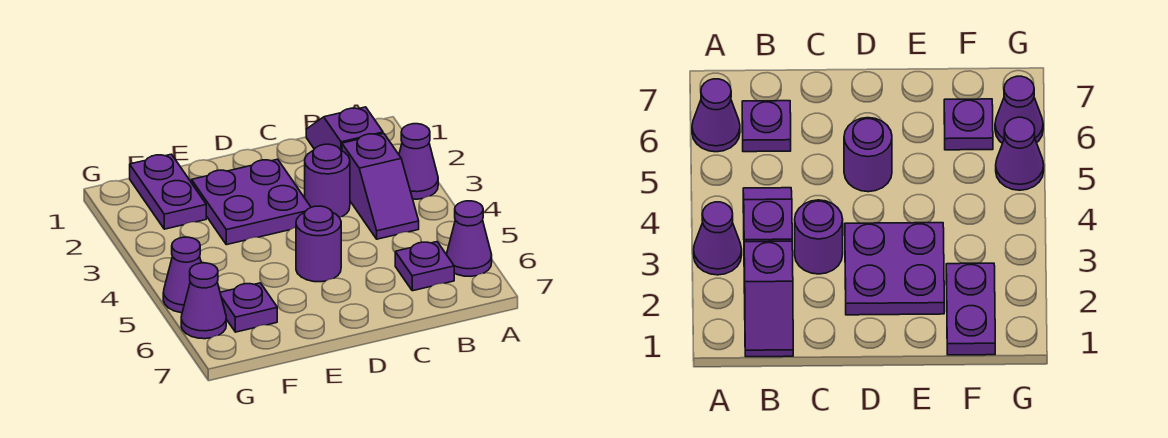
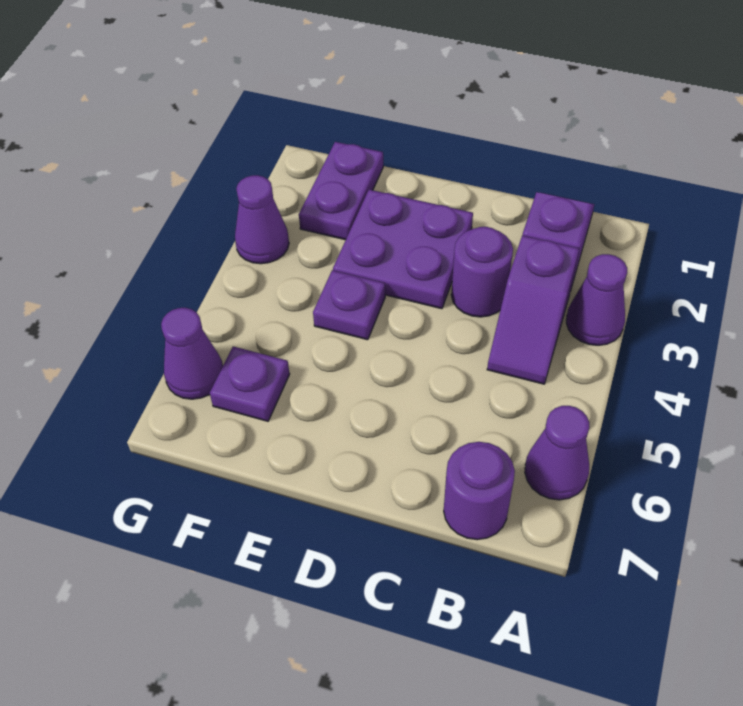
purple plate B6 level 1 -> purple plate E4 level 1
purple round brick D5 level 1 -> purple round brick B7 level 1
purple cone G5 level 1 -> purple cone G3 level 1

